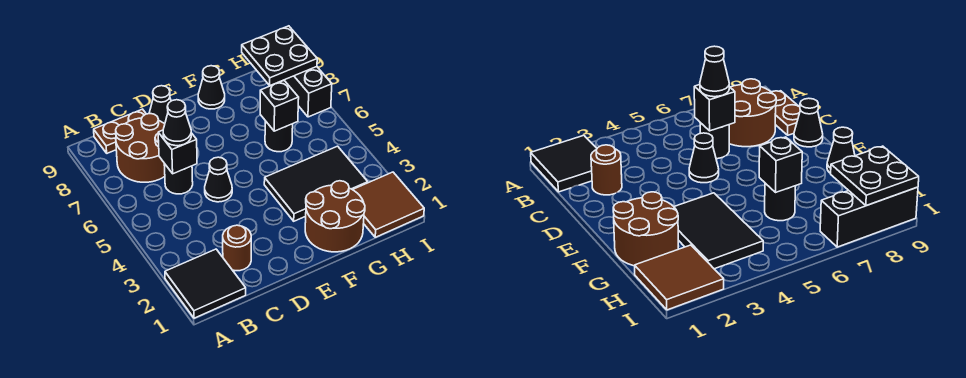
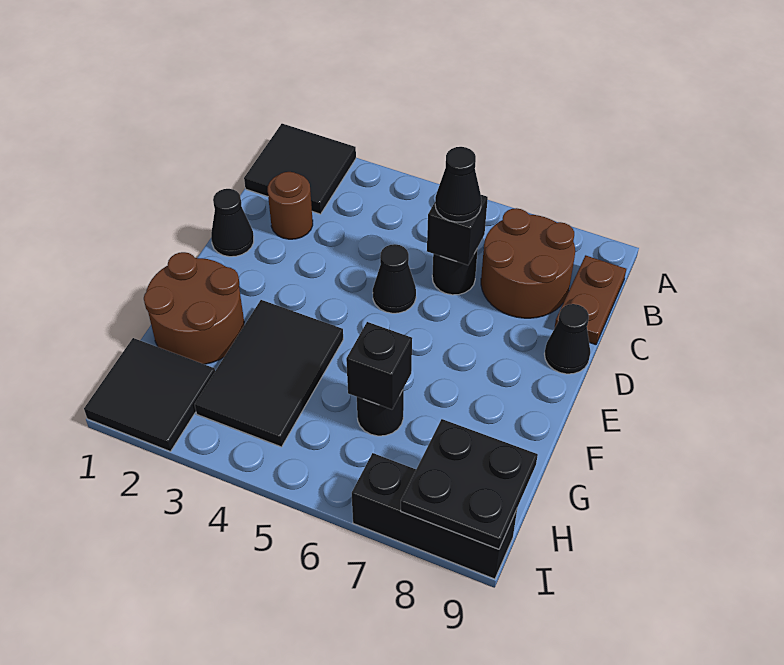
black cone F9 level 1 -> black cone D1 level 1
brown tile H1:I2 level 1 -> black tile H1:I2 level 1

